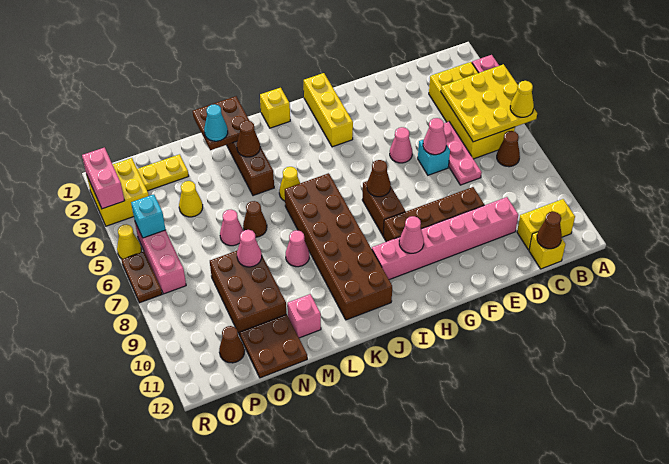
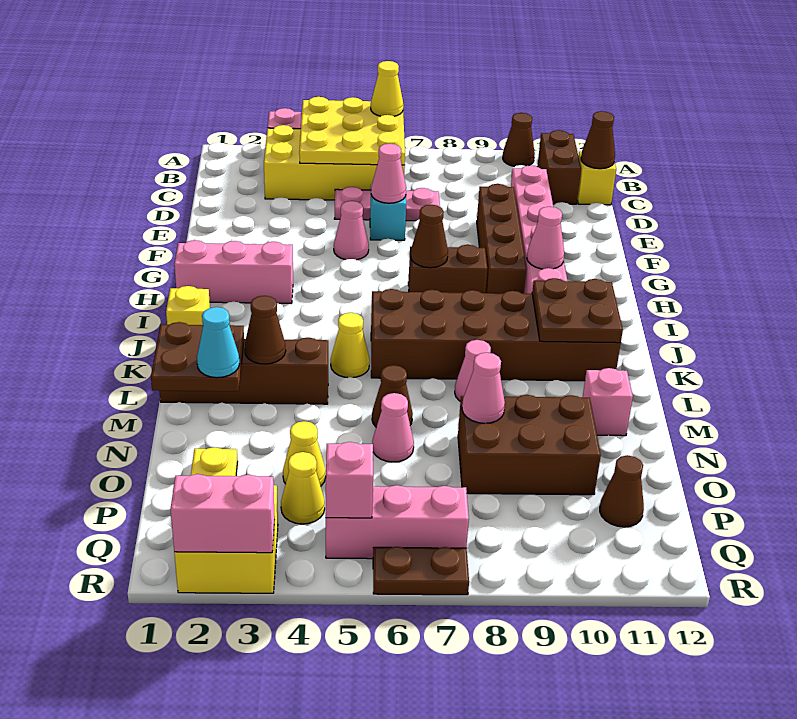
brown cone B7 level 1 -> brown cone A10 level 1
yellow brick B11:C11 level 1 -> brown brick B11:C11 level 1
yellow brick H1:H3 level 1 -> pink brick H1:H3 level 1
brown plate N11:O12 level 1 -> brown plate J10:K11 level 2
cyan brick Q5 level 2 -> pink brick Q5 level 2
yellow cone R5 level 1 -> yellow cone P4 level 1

